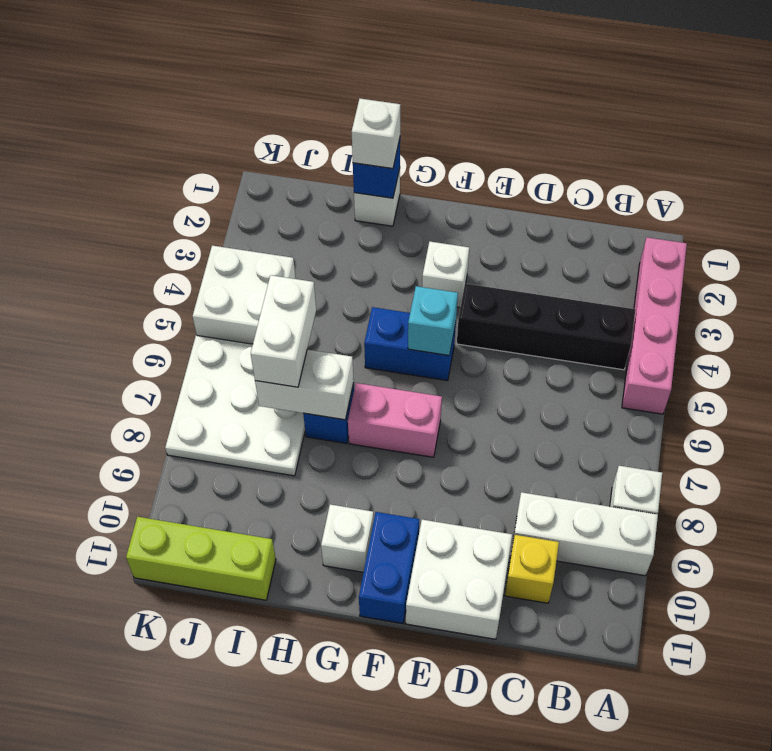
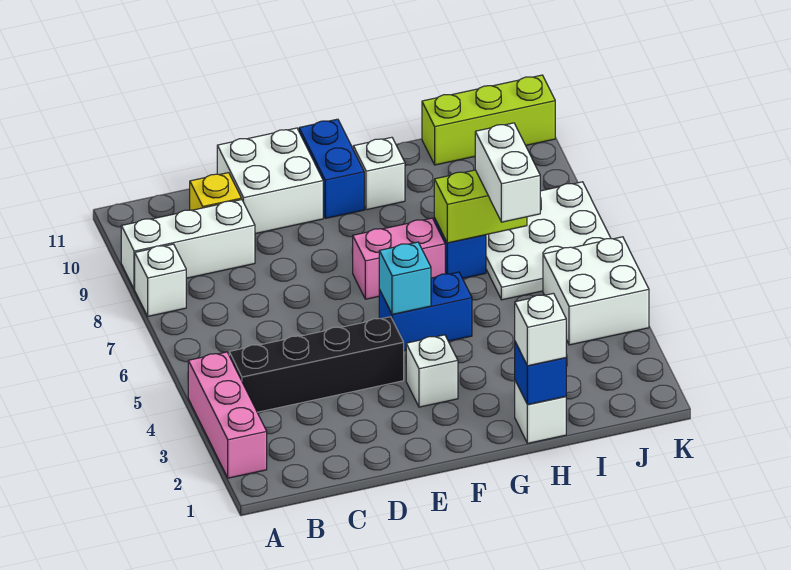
pink brick A2:A5 level 1 -> pink brick A2:A4 level 1
white brick H7:I7 level 2 -> lime brick H7:I7 level 2

